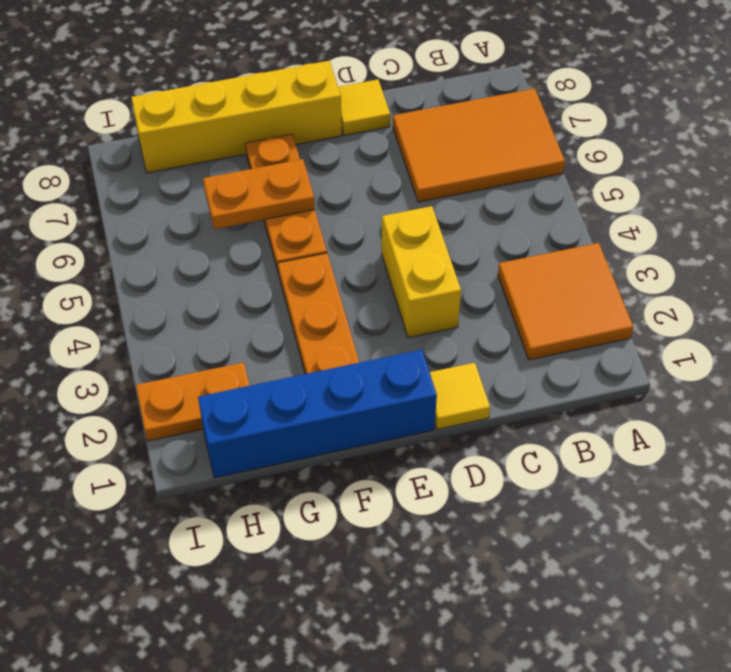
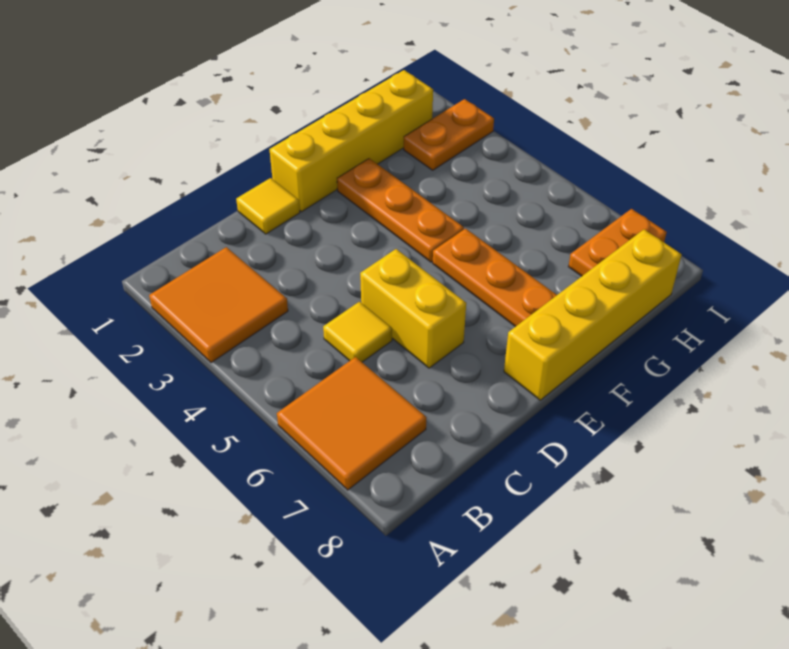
orange tile A6:C7 level 1 -> orange tile A6:B7 level 1
yellow brick D3:D4 level 1 -> yellow brick D5:D6 level 1
yellow tile D8 level 1 -> yellow tile C5 level 1
blue brick E1:H1 level 1 -> yellow brick E1:H1 level 1
orange plate F6:G6 level 2 -> orange plate H7:I7 level 1

